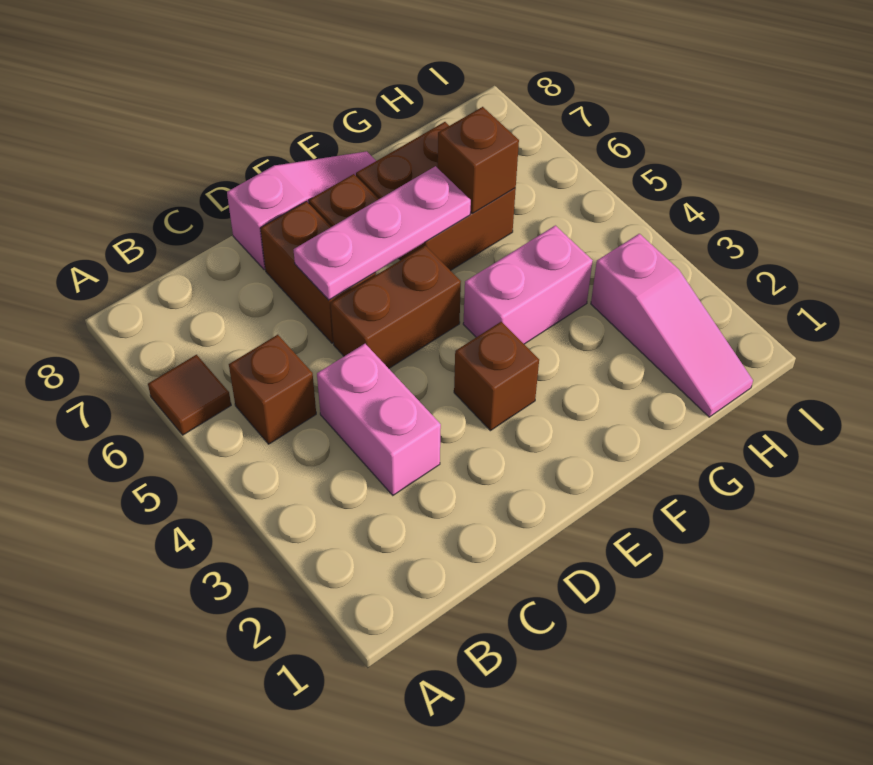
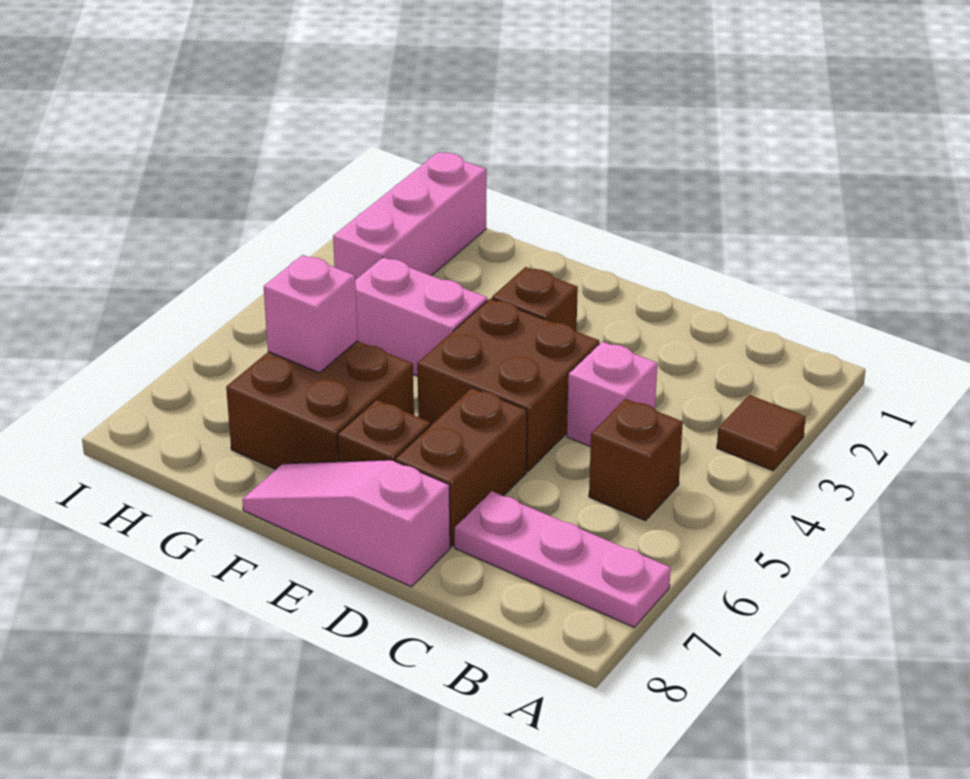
brown tile A6 level 1 -> brown tile A3 level 1
pink brick C3:C4 level 1 -> pink brick C4 level 1
brown brick D5:E5 level 1 -> brown brick D4:E5 level 1
pink plate D6:F6 level 2 -> pink plate A7:C7 level 1
brown brick G6 level 2 -> pink brick G6 level 2
pink slope H1:H3 level 1 top 3 -> pink brick H1:H3 level 1

